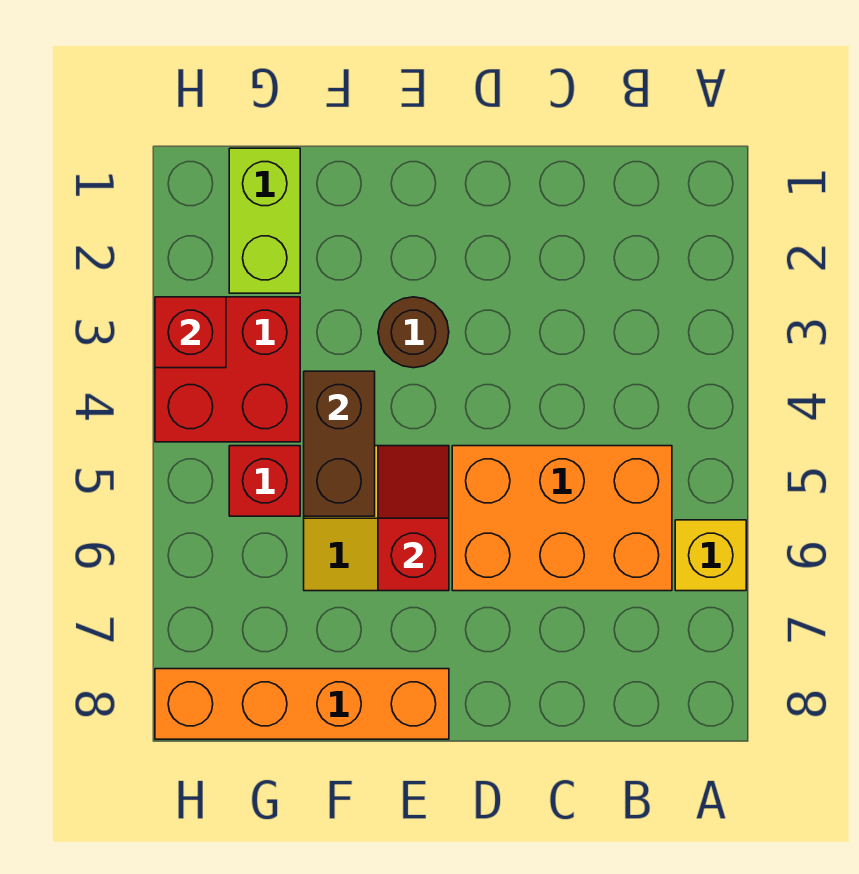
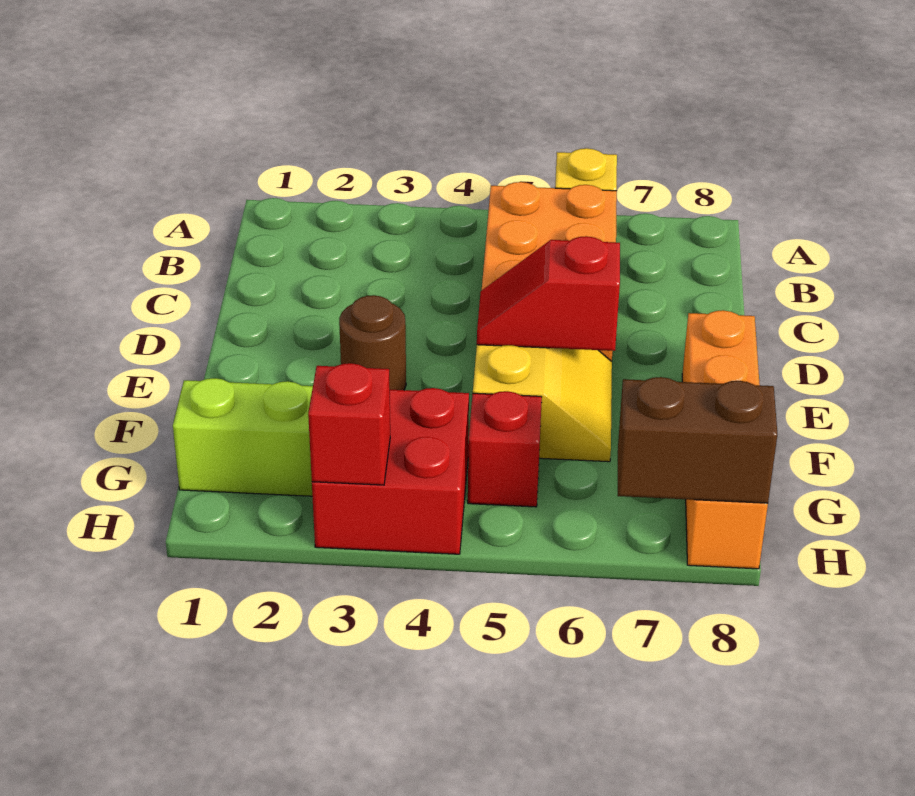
brown brick F4:F5 level 2 -> brown brick H7:H8 level 2

